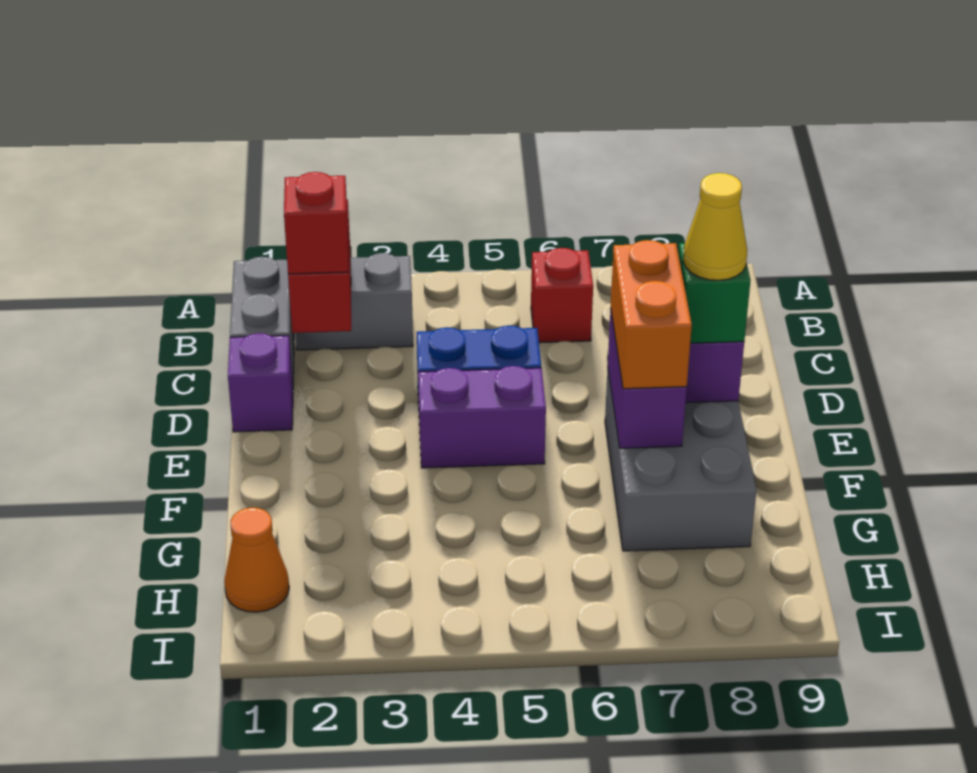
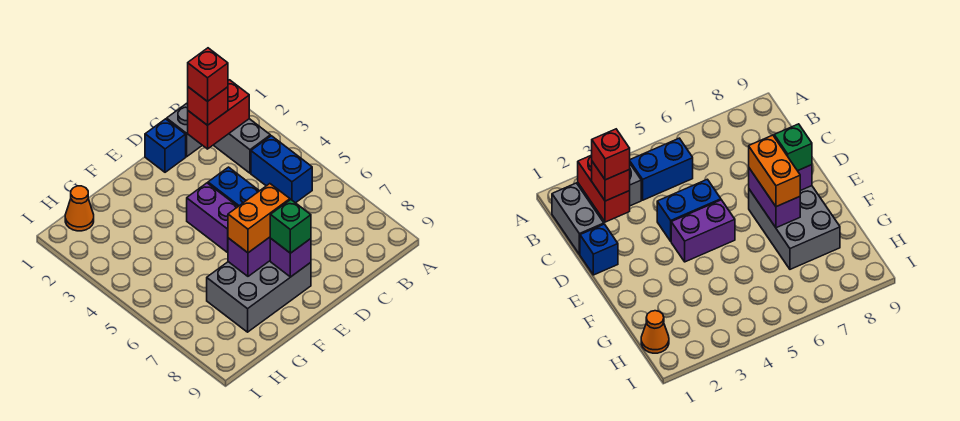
none -> blue brick B4:B5 level 1
red brick B6 level 1 -> red brick C2 level 4
purple brick D1 level 1 -> blue brick D1 level 1
yellow cone E8 level 4 -> none

